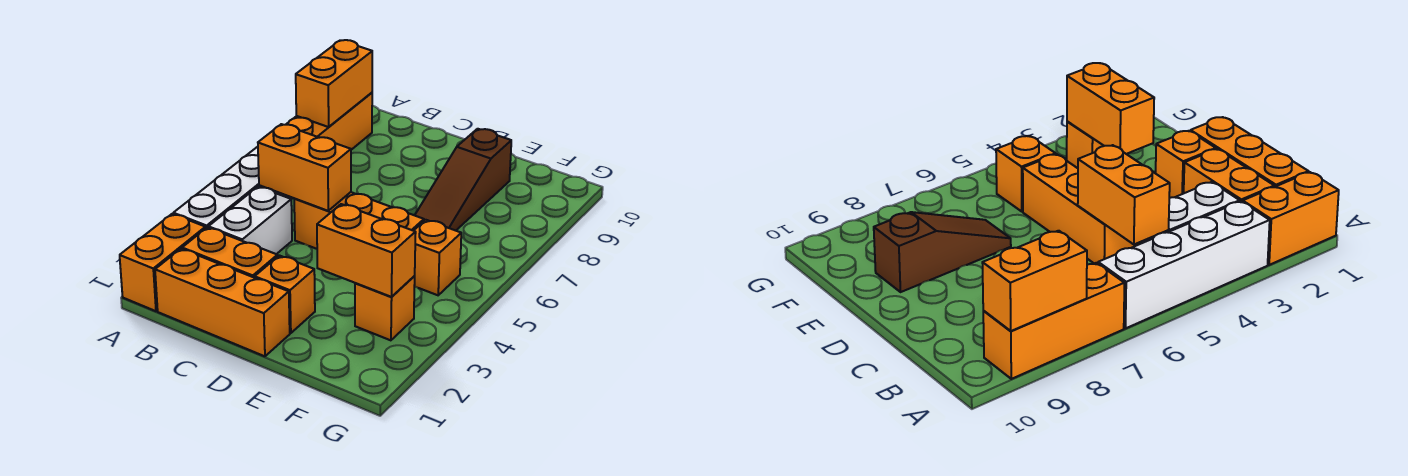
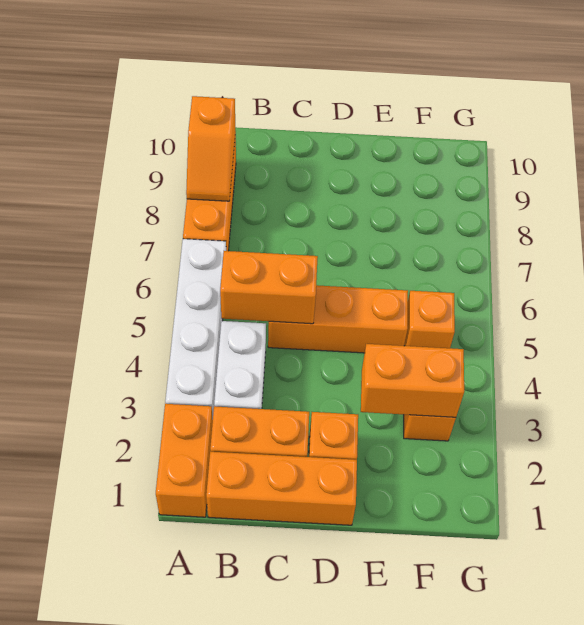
orange brick A8:A9 level 2 -> orange slope A8:A9 level 2 top 9
brown slope E7:E9 level 1 top 9 -> none

